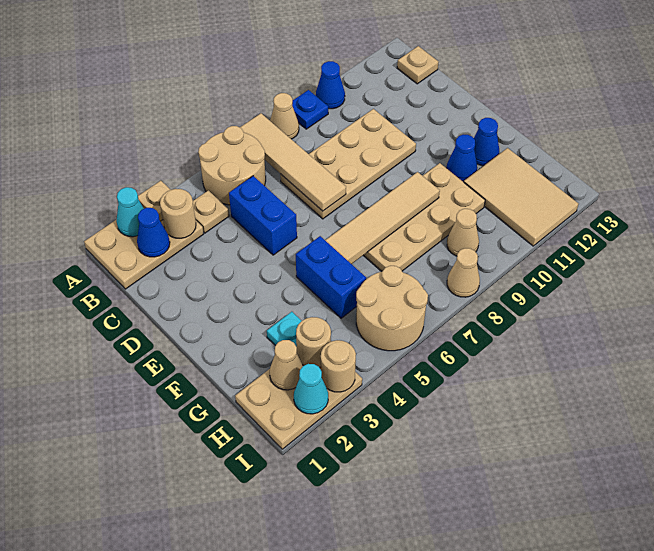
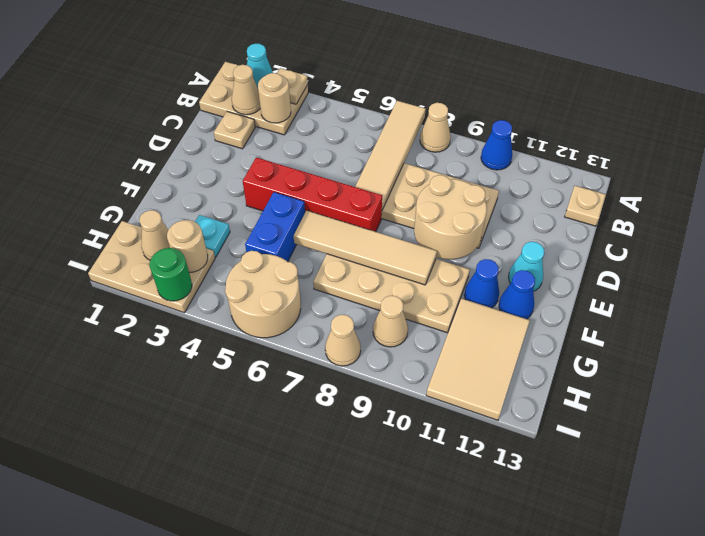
tan round brick A5:B6 level 1 -> tan round brick D9:E10 level 2
blue plate A9 level 1 -> none
blue cone B2 level 2 -> tan cone B2 level 2
tan plate B4 level 1 -> tan plate C2 level 1
blue brick C5:D5 level 1 -> none
none -> red brick E4:E7 level 1
cyan cone I2 level 2 -> cyan cone E12 level 1
tan round brick I3 level 2 -> green round brick I3 level 2

